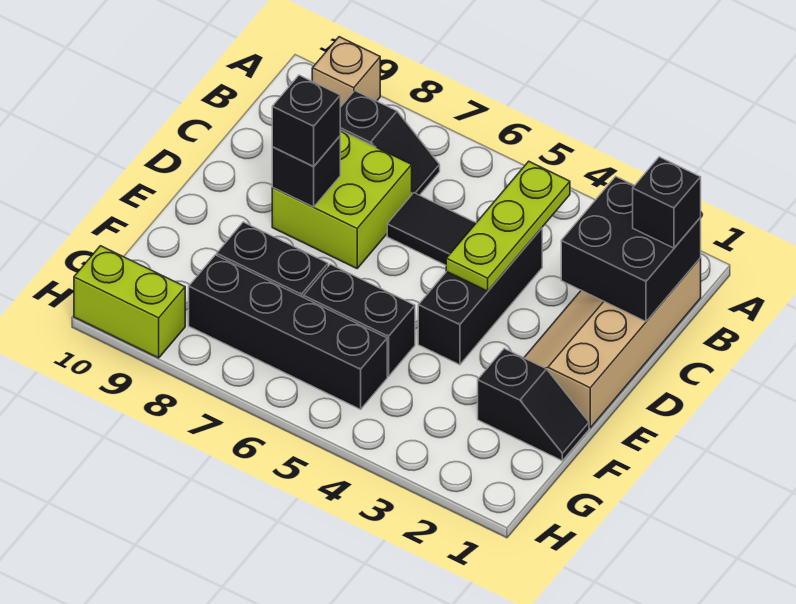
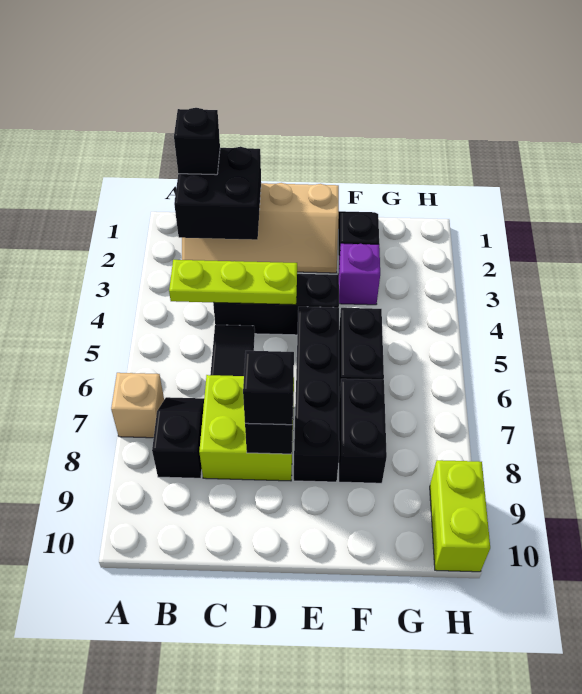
tan brick A9 level 1 -> tan brick A7 level 1
none -> purple brick F3 level 1
black brick G5:G8 level 1 -> black brick E5:E8 level 1

